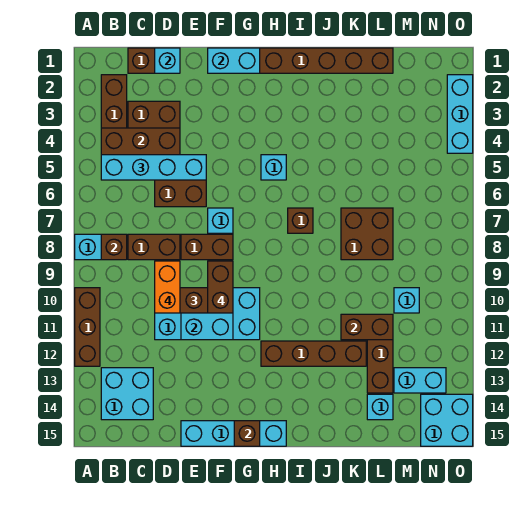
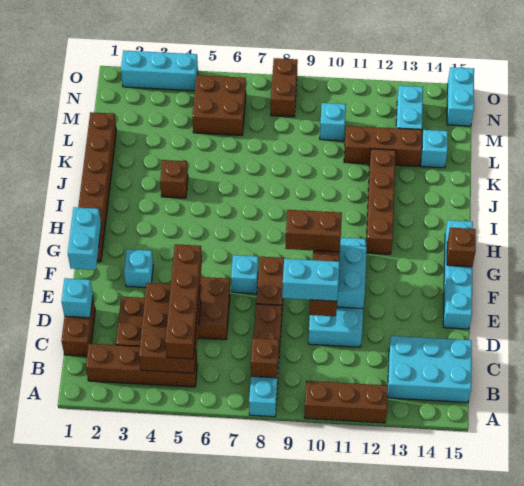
cyan brick B5:E5 level 3 -> brown brick B5:E5 level 3
cyan brick B13:C14 level 1 -> cyan brick B13:C15 level 1
orange brick D9:D10 level 4 -> cyan brick D9:D10 level 4
cyan brick H5 level 1 -> cyan brick F3 level 1
brown brick I7 level 1 -> brown brick J4 level 1
brown brick K7:L8 level 1 -> brown brick M5:N6 level 1
brown brick K11:L11 level 2 -> brown brick N8:O8 level 1
cyan brick N14:O15 level 1 -> cyan brick N15:O15 level 1

